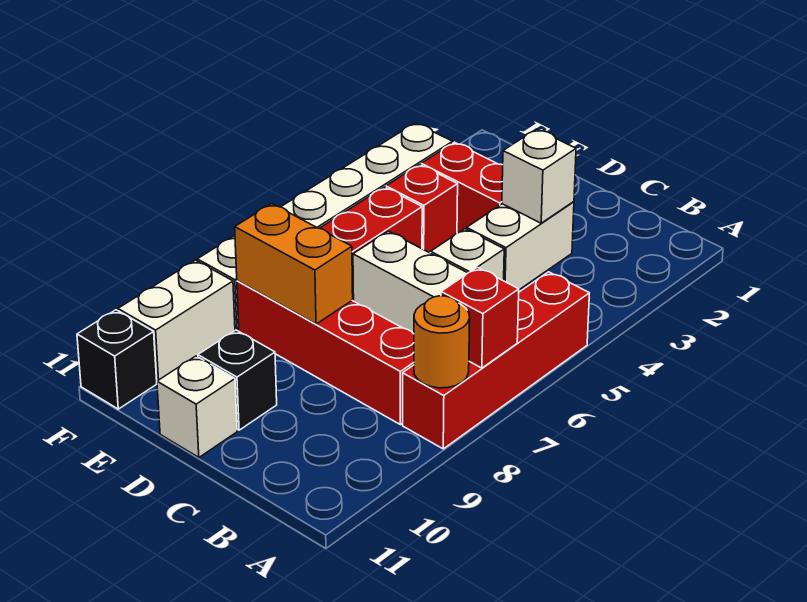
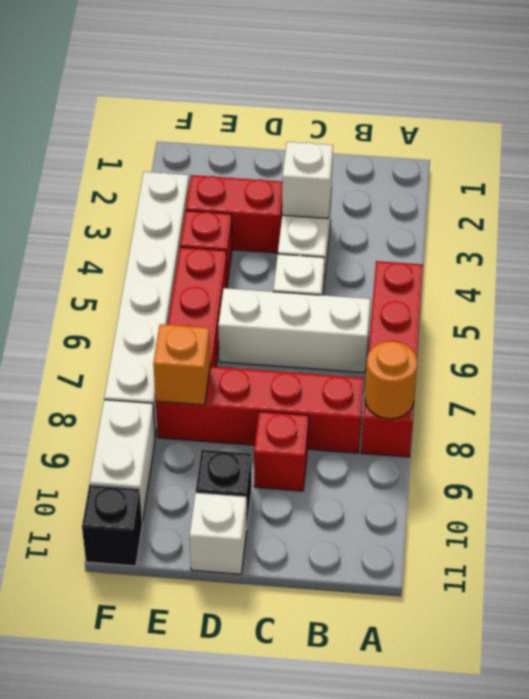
red brick A7 level 2 -> red brick C9 level 1
orange brick D8:E8 level 2 -> orange brick E8 level 2

